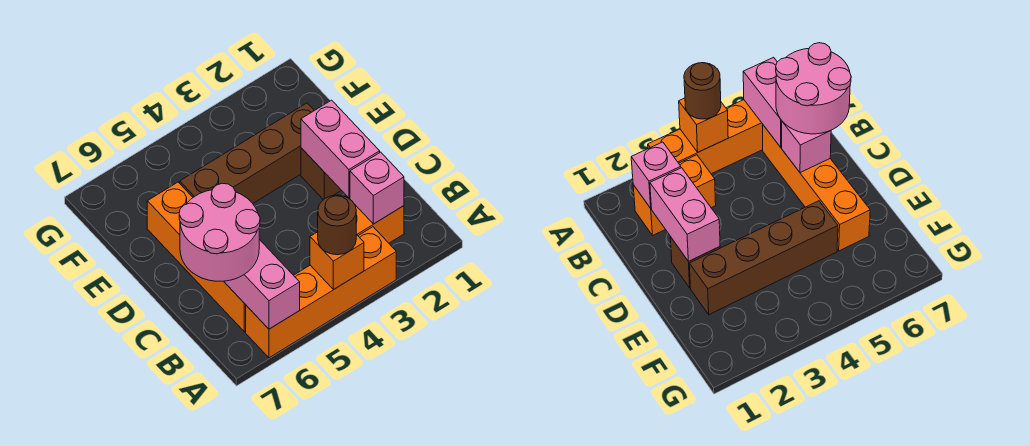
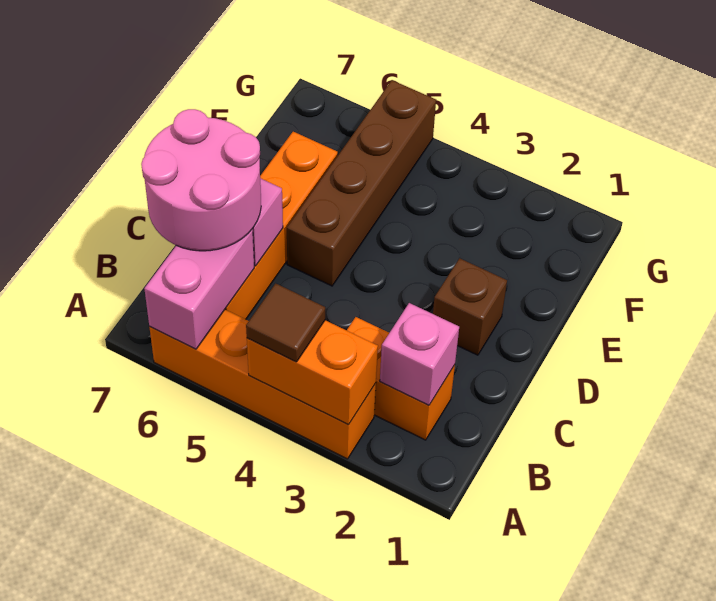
orange brick A4 level 2 -> orange brick A3:A4 level 2
brown round brick A4 level 3 -> brown tile A4 level 3
pink brick C2:D2 level 2 -> none
brown brick E2:E5 level 1 -> brown brick D5:G5 level 1

